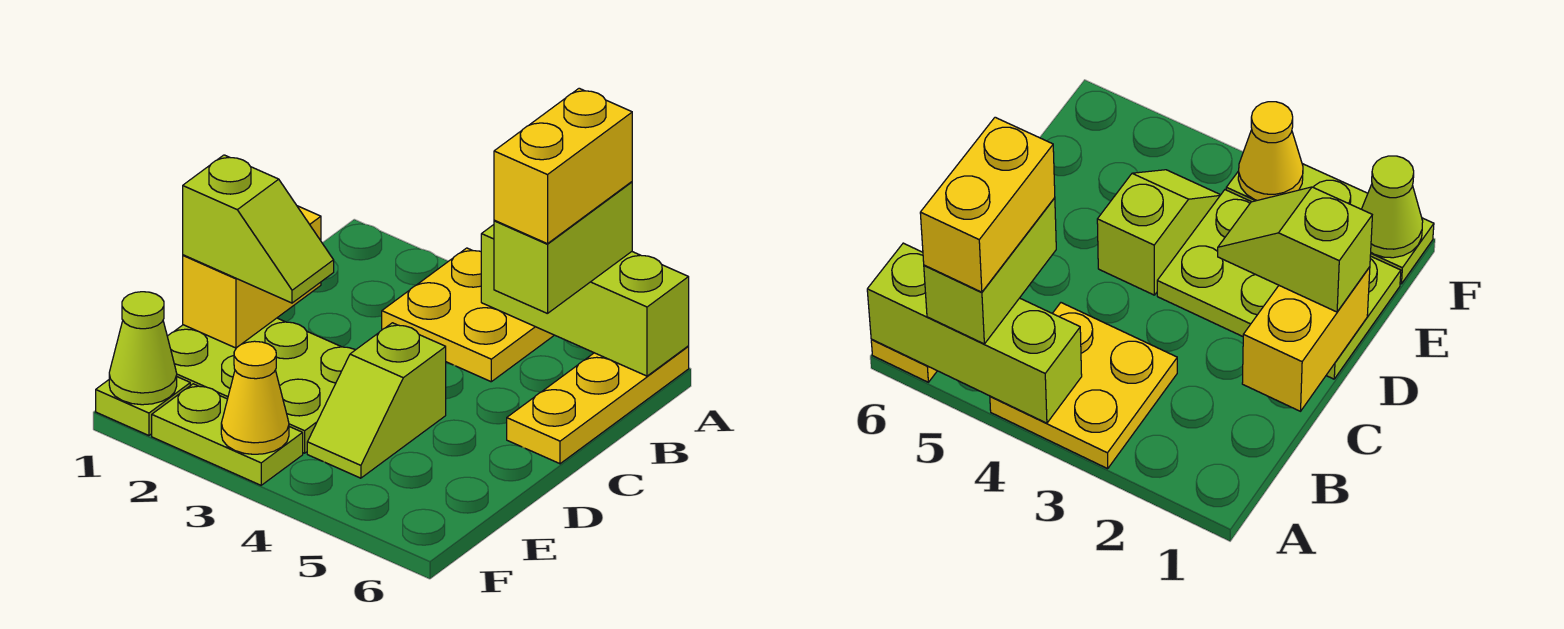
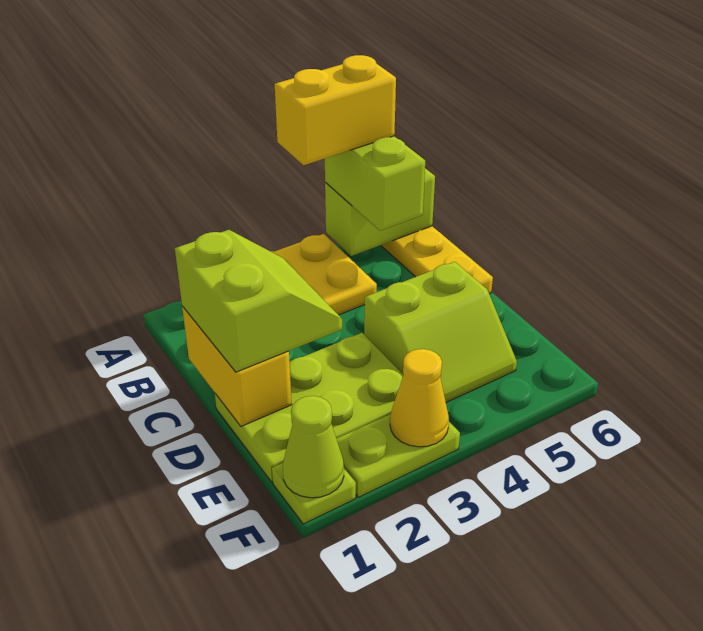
lime brick A4:A6 level 2 -> lime brick A5:A6 level 2
yellow brick A5:B5 level 4 -> yellow brick A4:A5 level 4
lime slope D1:D2 level 3 top 1 -> lime slope C1:D2 level 3 top 1
lime slope D4:E4 level 1 top D -> lime slope D4:E5 level 1 top D

